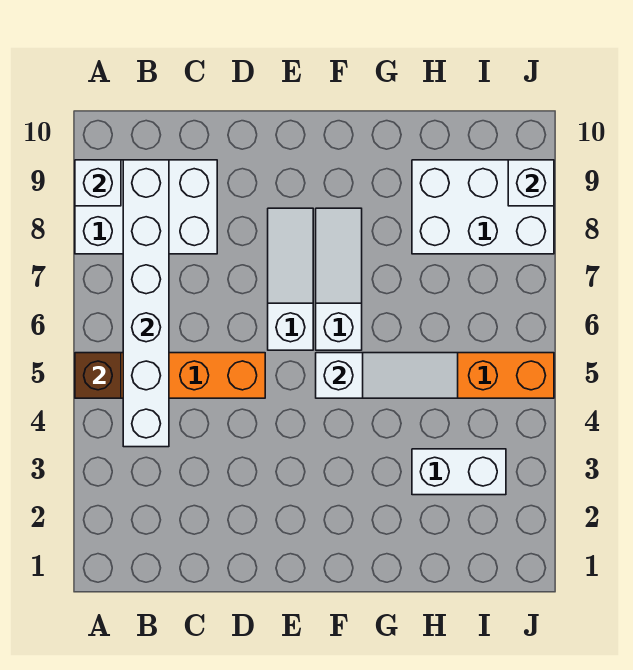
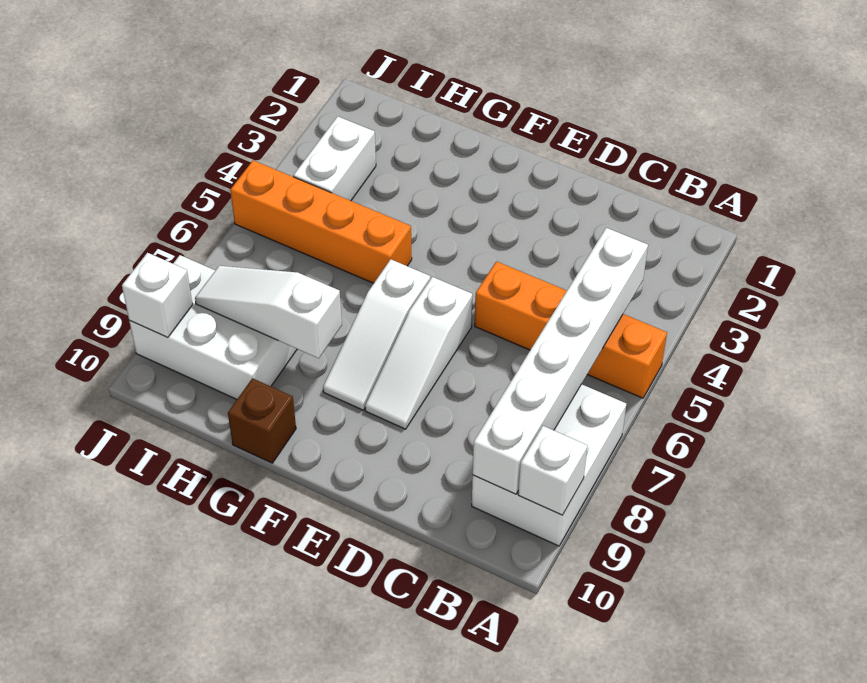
brown brick A5 level 2 -> brown brick G10 level 1
white brick A8:C9 level 1 -> white brick A7:B9 level 1
white slope F5:H5 level 2 top F -> white slope G8:I8 level 2 top G
white brick H3:I3 level 1 -> white brick I3:I4 level 1

